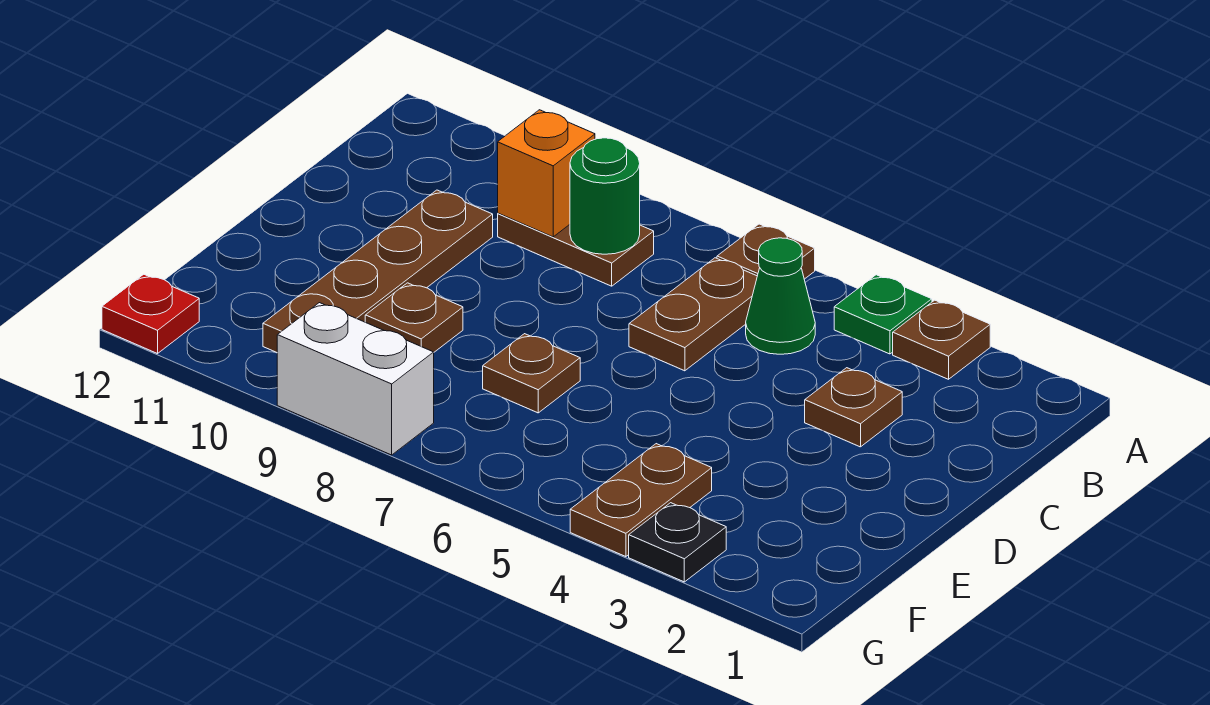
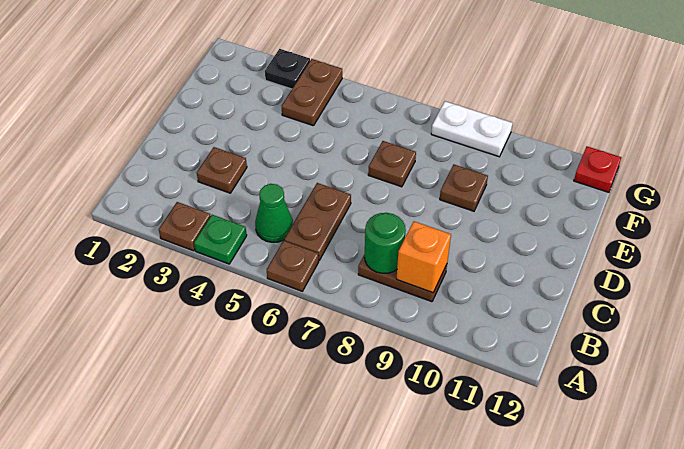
brown plate C10:F10 level 1 -> none
white brick G8:G9 level 1 -> white plate G8:G9 level 1

